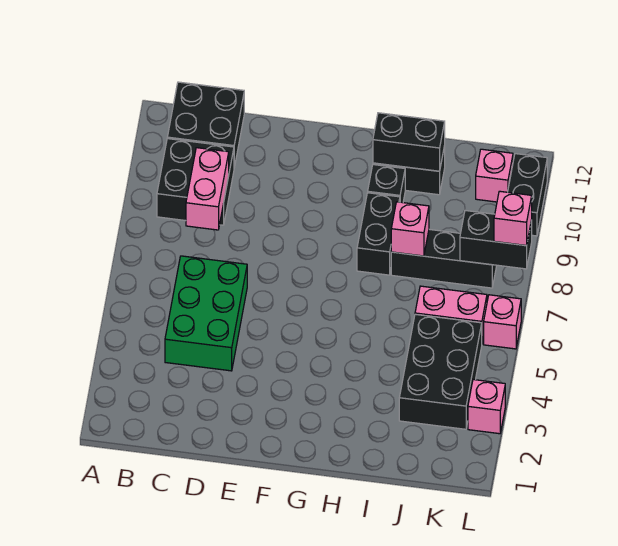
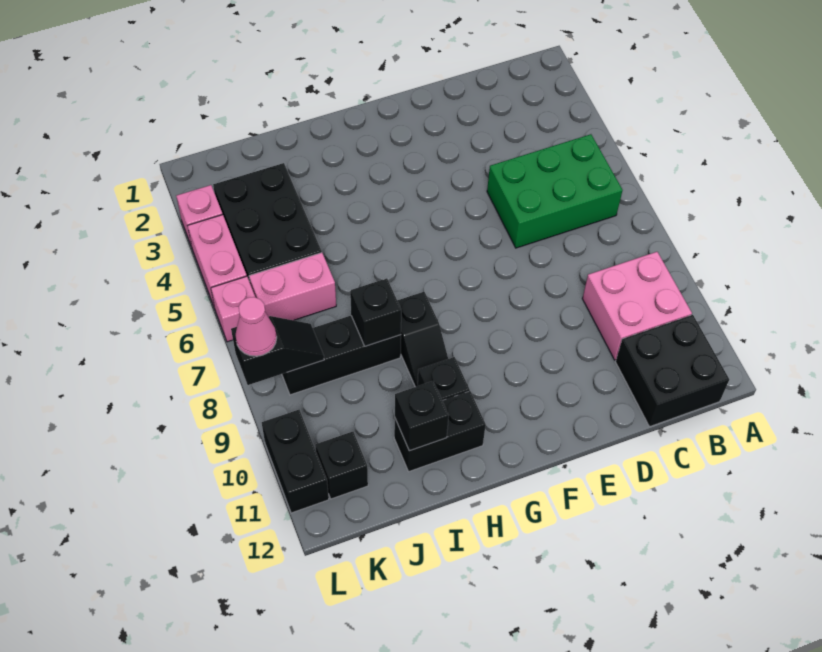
black brick B9:C10 level 1 -> pink brick B9:C10 level 1
green brick C4:D6 level 1 -> green brick B5:D6 level 1
pink brick C8:C9 level 2 -> pink brick L4:L5 level 1
black brick H8:H9 level 1 -> black slope H8:H9 level 1 top 8
black brick H11:I11 level 2 -> black brick I11 level 2
pink brick I8 level 2 -> black brick I8 level 2
black brick K8:L8 level 2 -> black slope K8:L8 level 2 top L
pink brick K11 level 1 -> black brick K11 level 1
pink brick L8 level 3 -> pink cone L8 level 3

